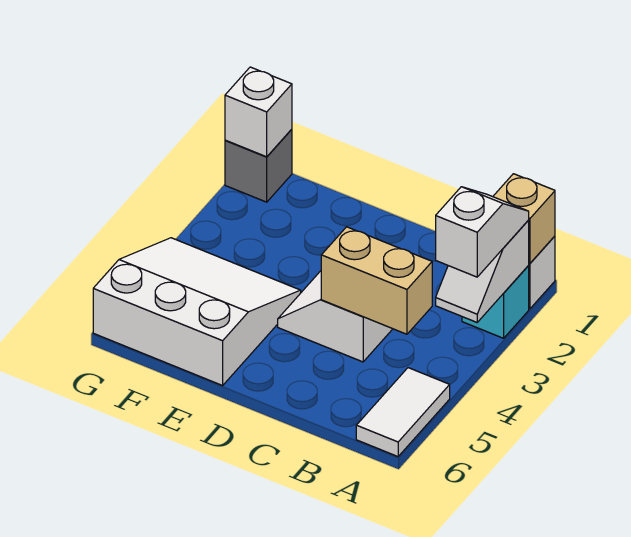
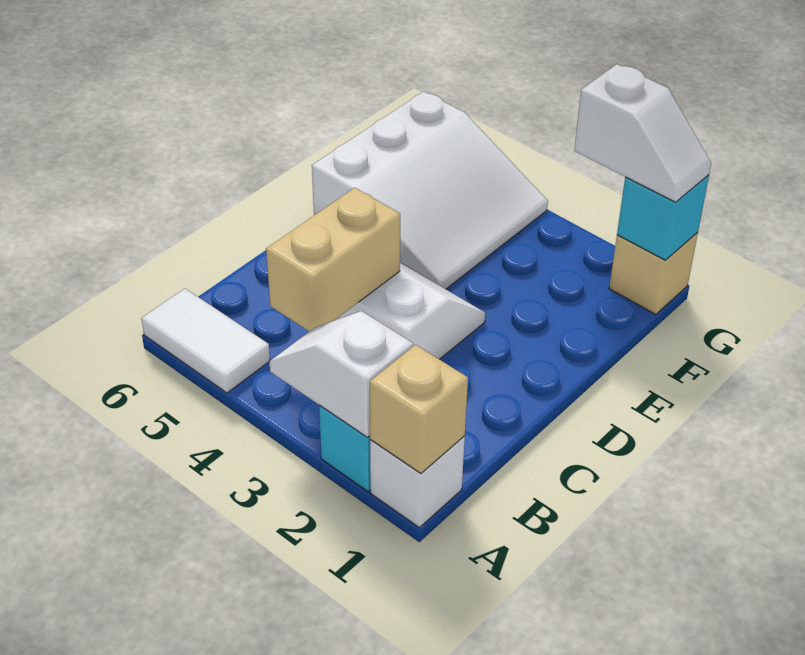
white slope A2:A3 level 3 top 3 -> white slope G1:G2 level 3 top 2
grey brick G1 level 1 -> tan brick G1 level 1
white brick G1 level 2 -> cyan brick G1 level 2

